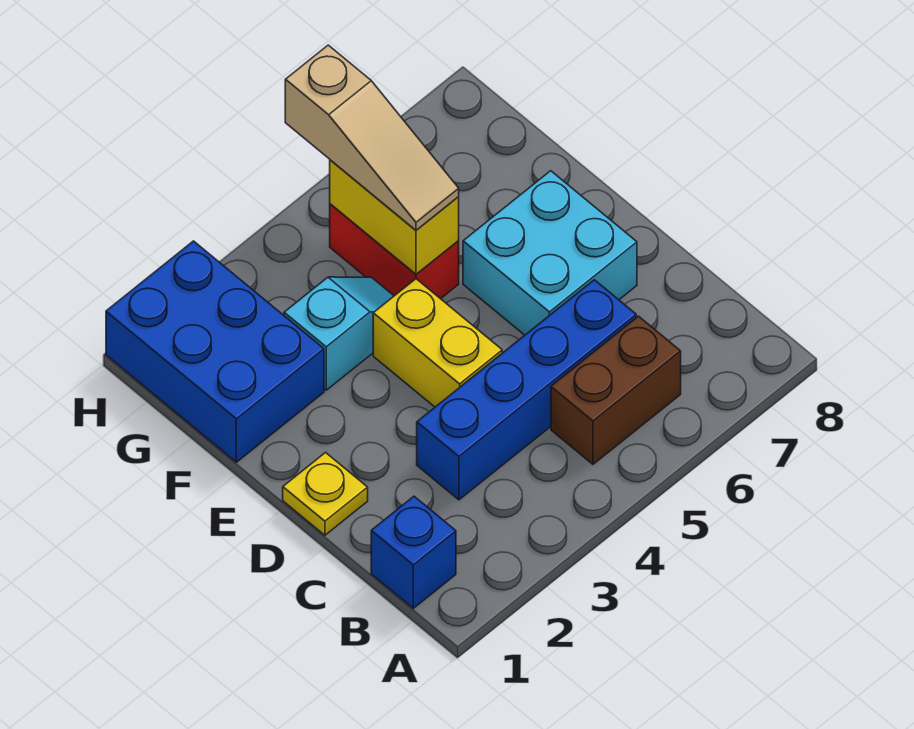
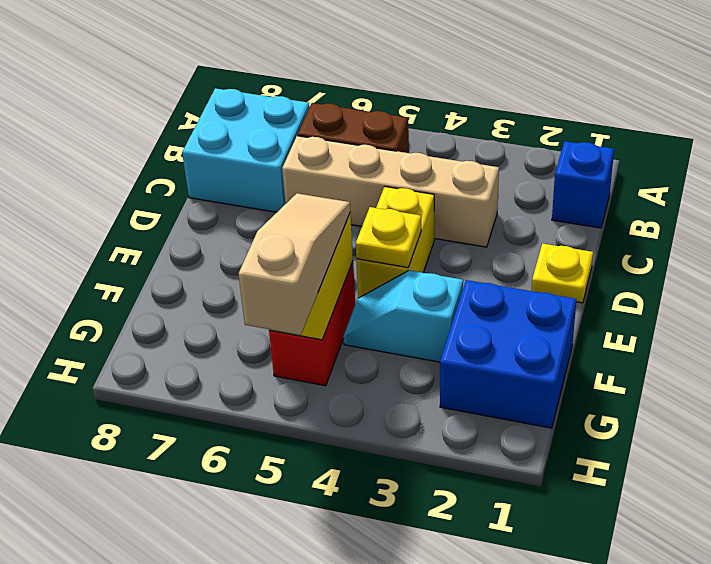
blue brick C3:C6 level 1 -> tan brick C3:C6 level 1
cyan brick D6:E7 level 1 -> cyan brick B7:C8 level 1
none -> yellow plate E4 level 2
blue brick F1:H2 level 1 -> blue brick F1:G2 level 1

